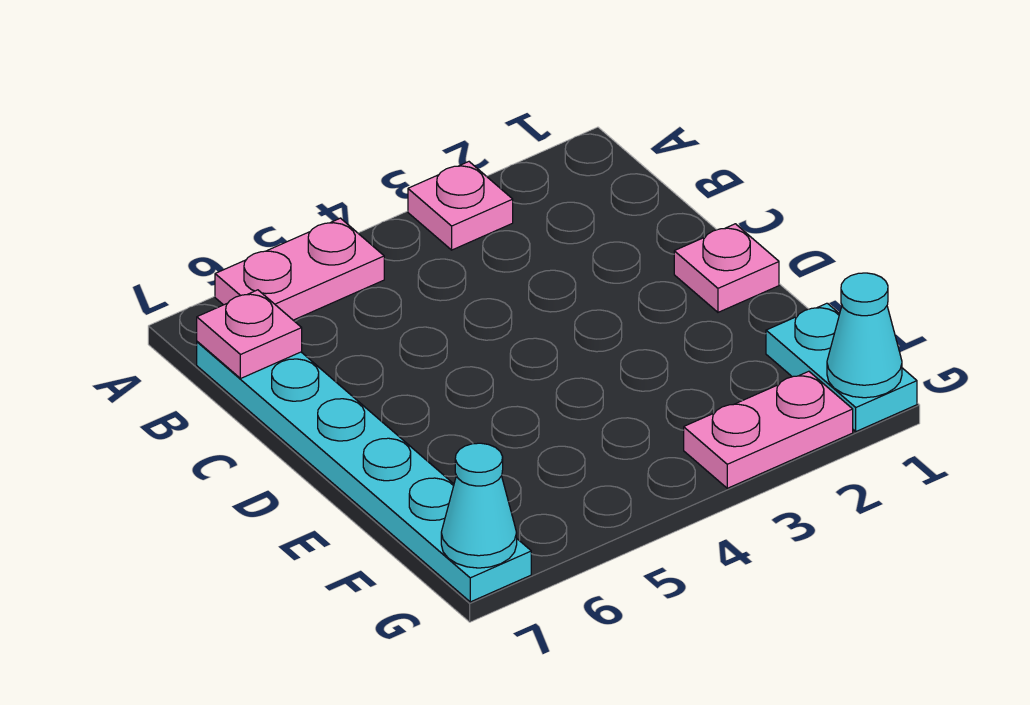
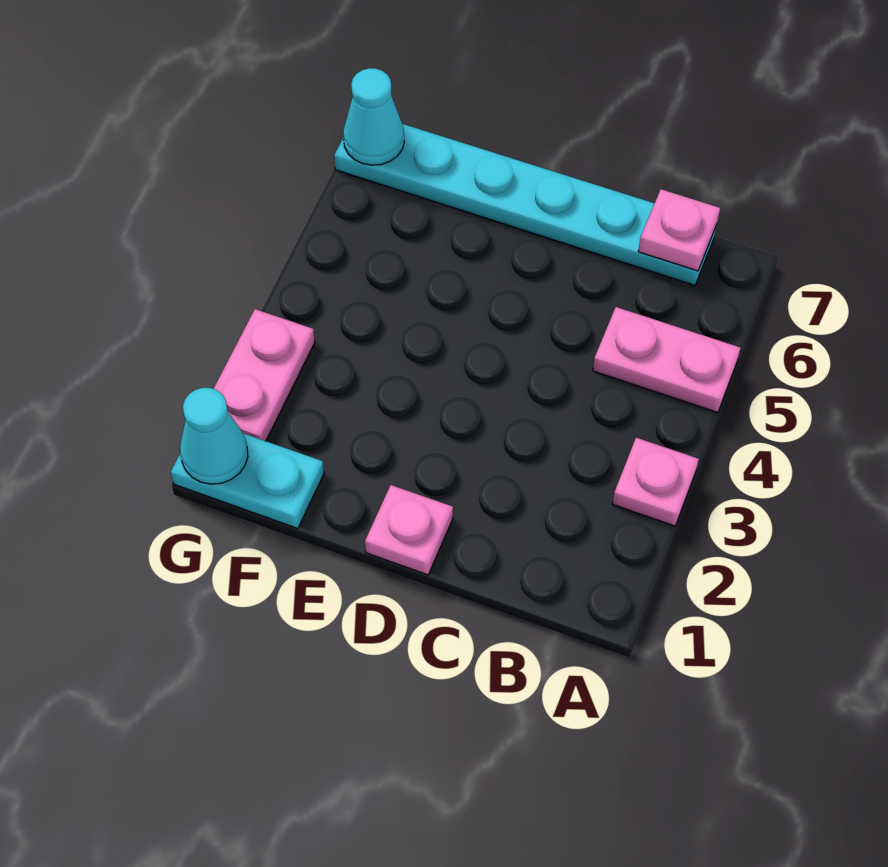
pink plate A5:A6 level 1 -> pink plate A5:B5 level 1

